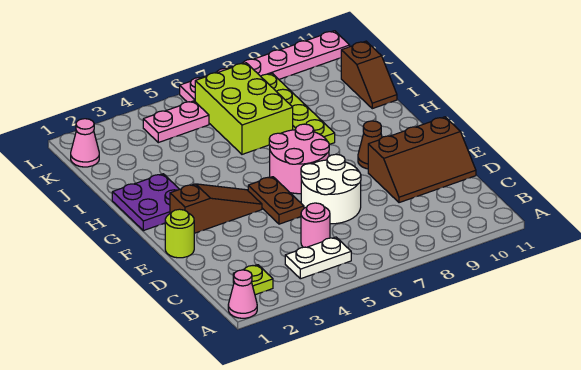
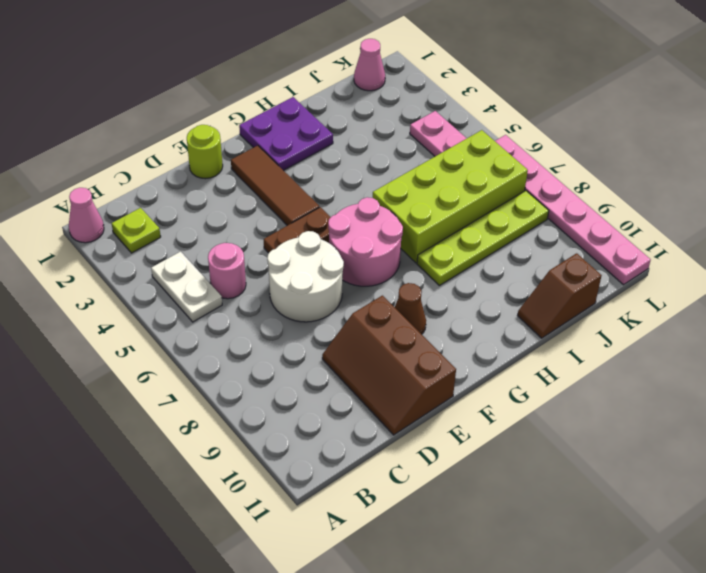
brown slope F2:F4 level 1 top 2 -> brown tile F2:F4 level 1
lime brick I6:K7 level 1 -> lime brick H6:K7 level 1

